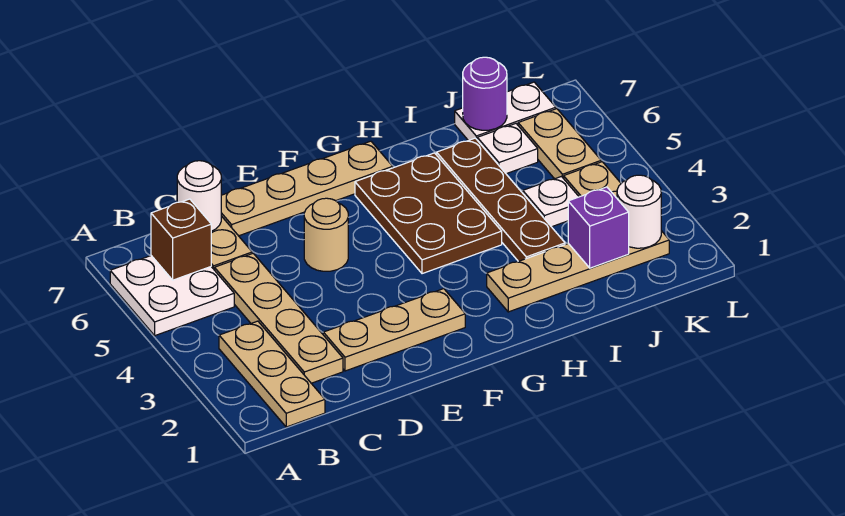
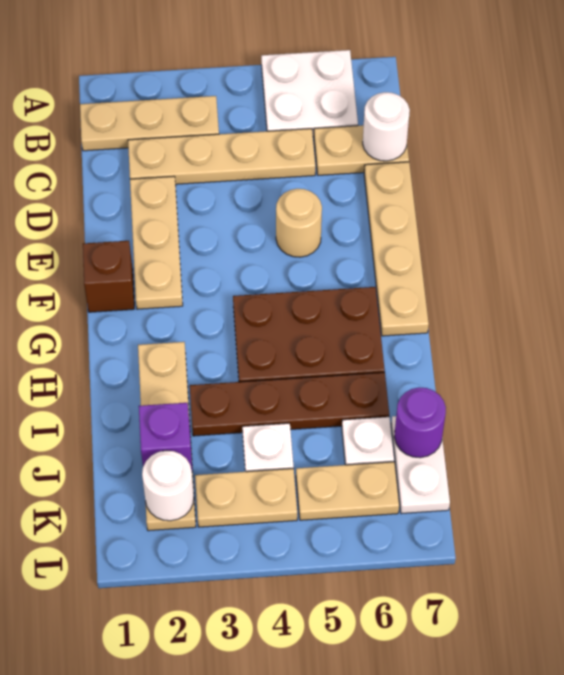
brown brick B6 level 2 -> brown brick F1 level 1

